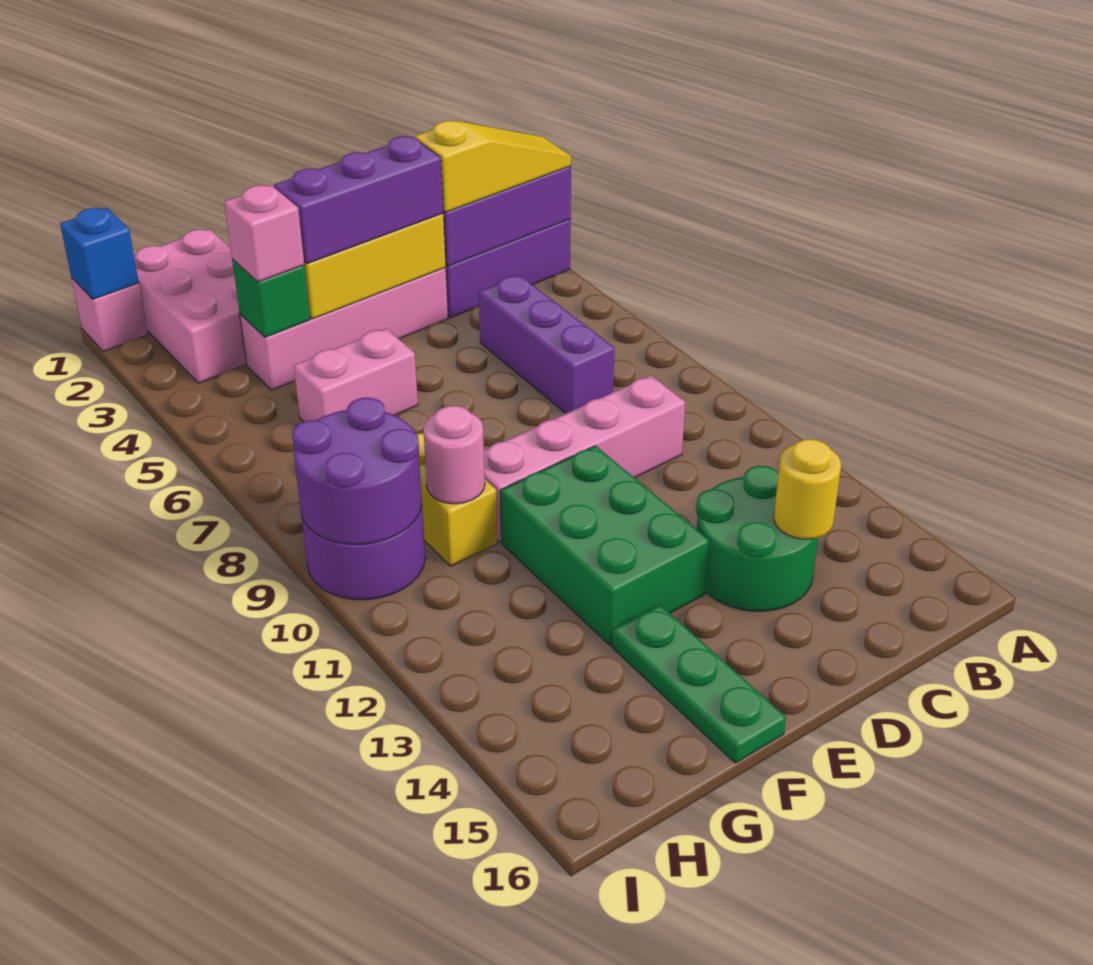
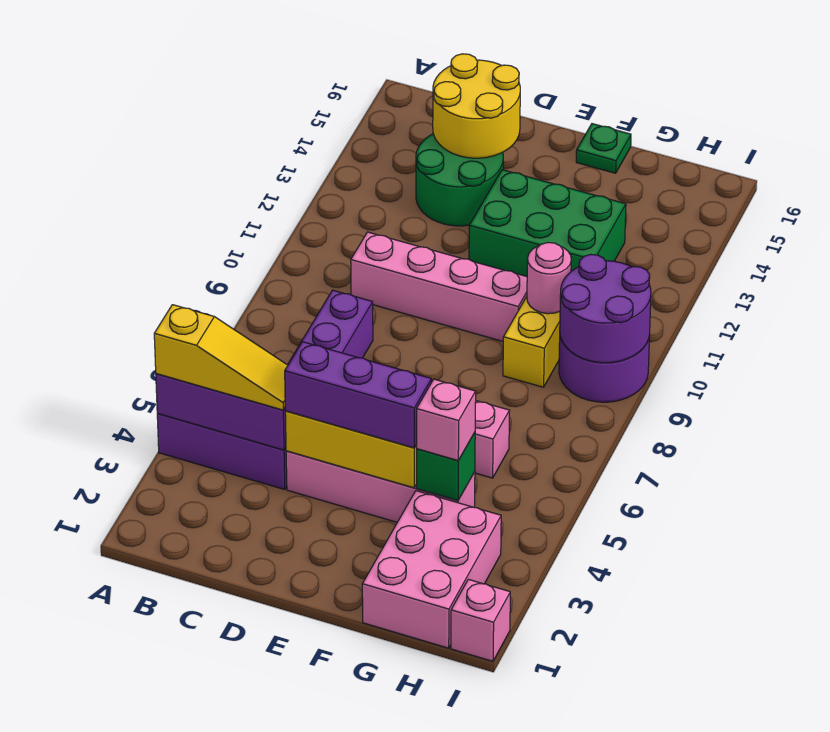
yellow slope A4:C4 level 3 top C -> yellow slope A4:C4 level 3 top A
yellow round brick C14 level 2 -> yellow round brick C14:D15 level 2
green brick E11:F13 level 1 -> green brick E12:G13 level 1
green plate F14:F16 level 1 -> green plate F16 level 1
blue brick I1 level 2 -> none

